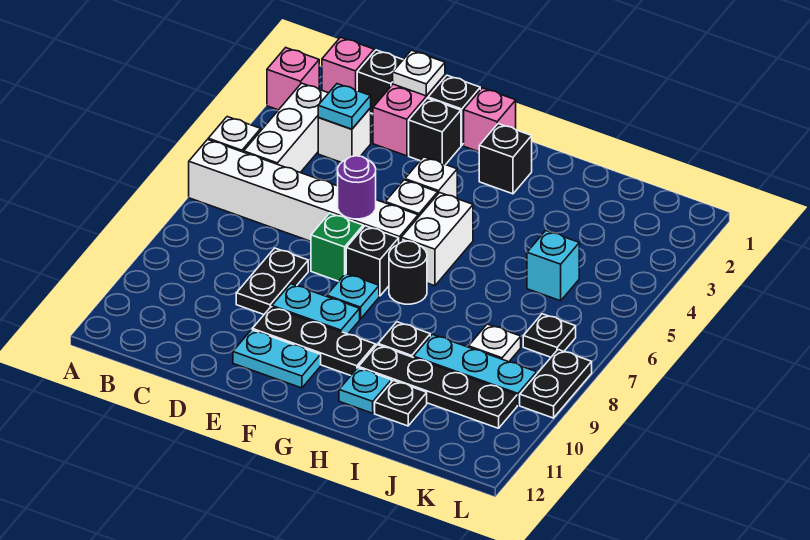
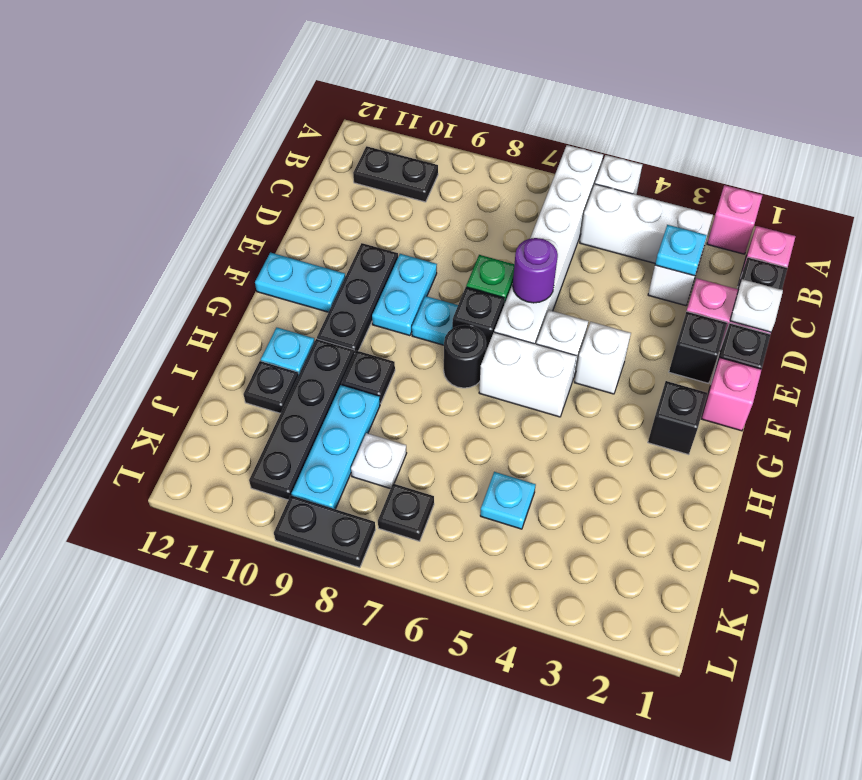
black plate D8:D9 level 1 -> black plate B10:B11 level 1
cyan plate E11:F11 level 1 -> cyan plate F11:F12 level 1
cyan brick J5 level 1 -> cyan plate J5 level 1

